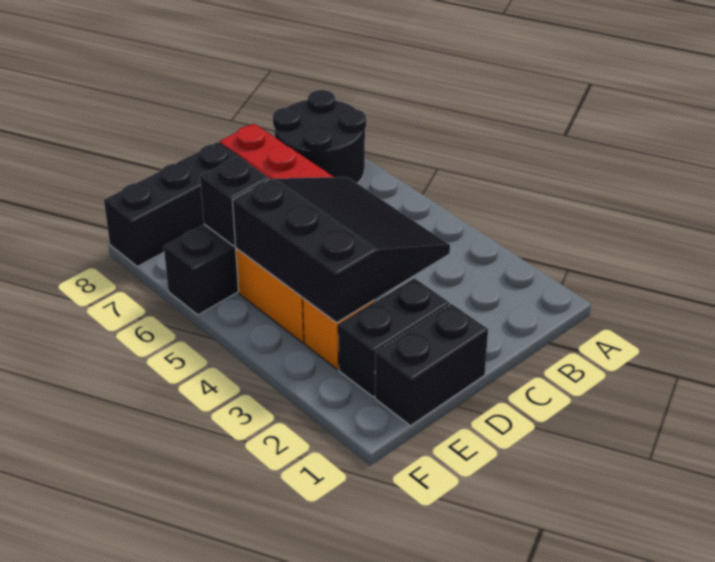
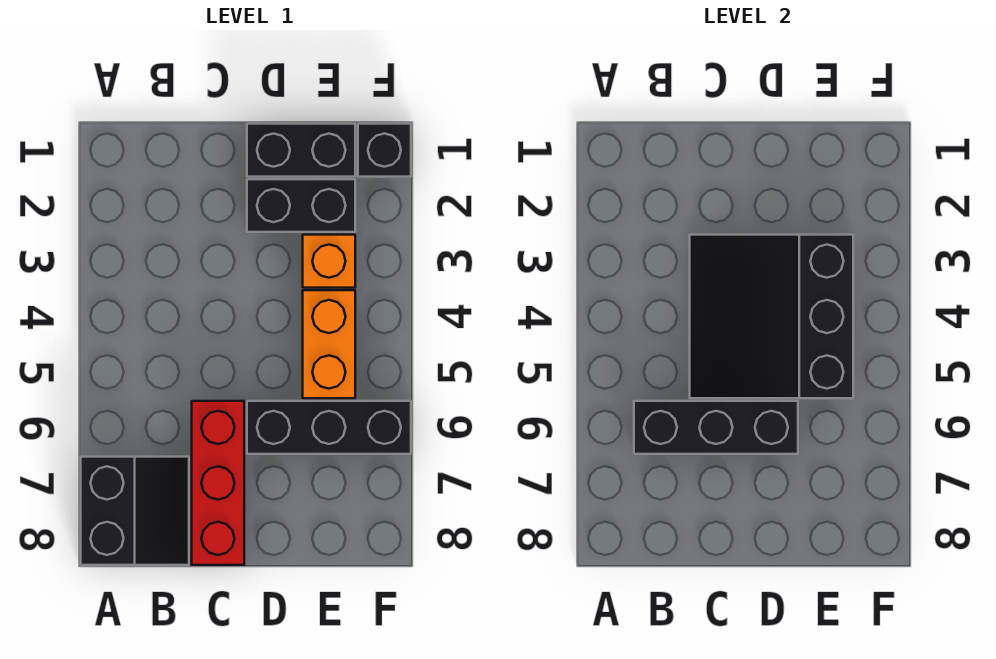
black round brick A7:B8 level 1 -> black slope A7:B8 level 1 top A
black brick D8:F8 level 1 -> black brick B6:D6 level 2
black brick E6 level 2 -> black brick F1 level 1

